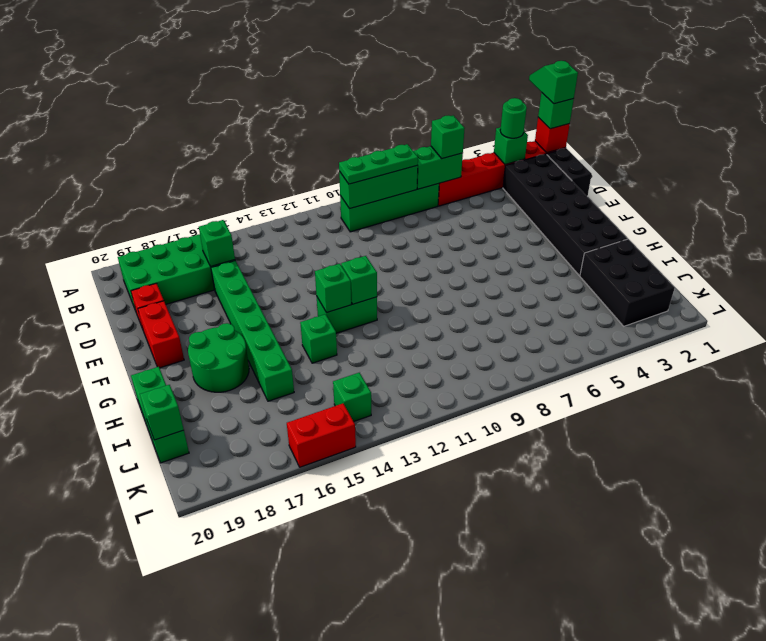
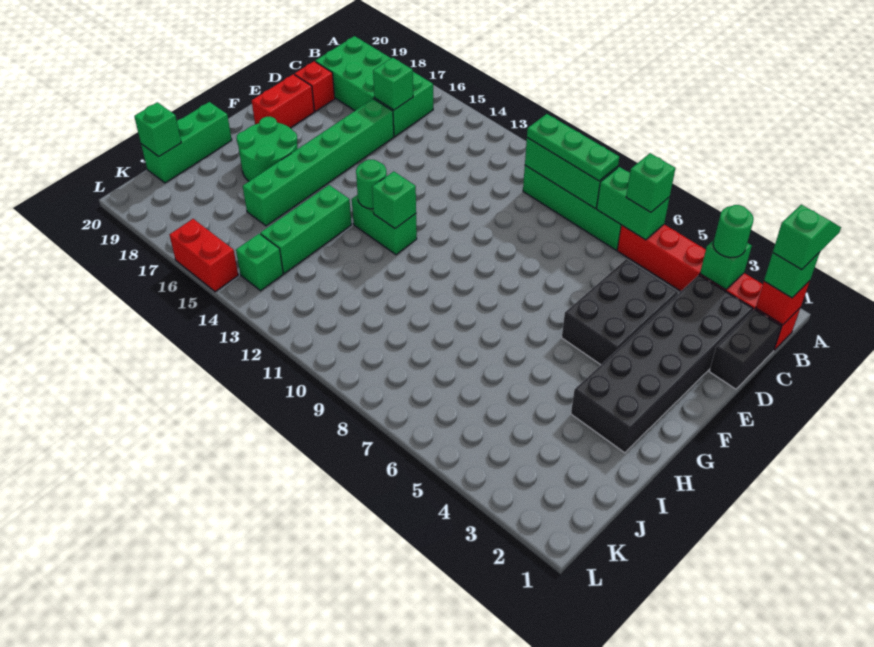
green brick G13 level 2 -> green round brick G13 level 2
green brick H14 level 1 -> green brick H14:J14 level 1
black brick I2:K3 level 1 -> black brick D4:F5 level 1

